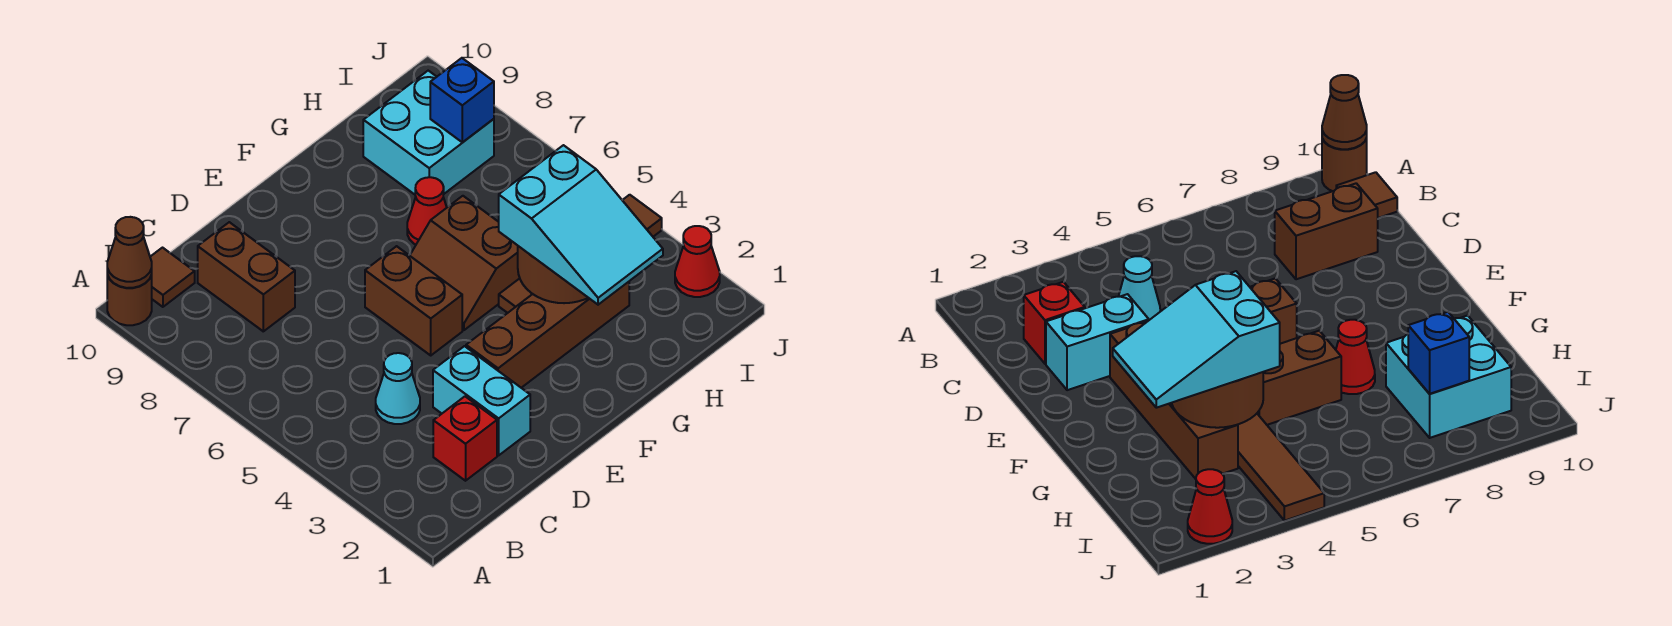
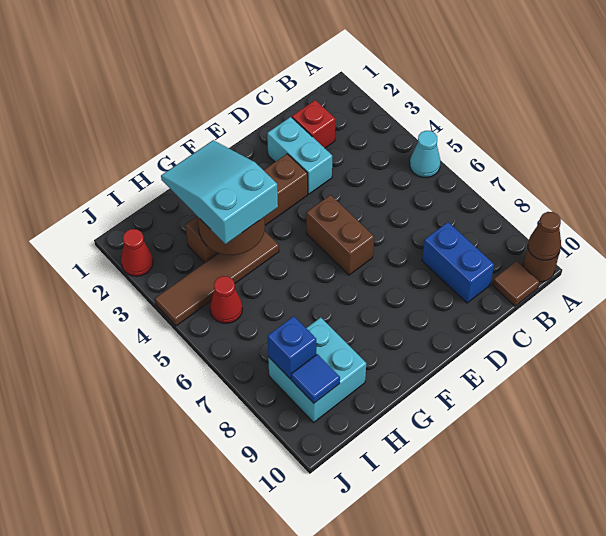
cyan cone C4 level 1 -> cyan cone A5 level 1
brown brick C8:C9 level 1 -> blue brick C8:C9 level 1
brown slope F5:G6 level 1 top G -> none
red cone G7 level 1 -> red cone I5 level 1
none -> blue tile I9 level 2

